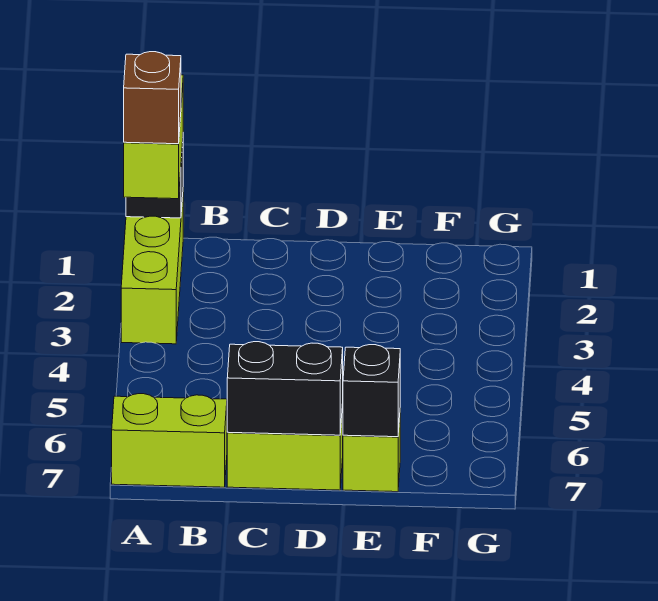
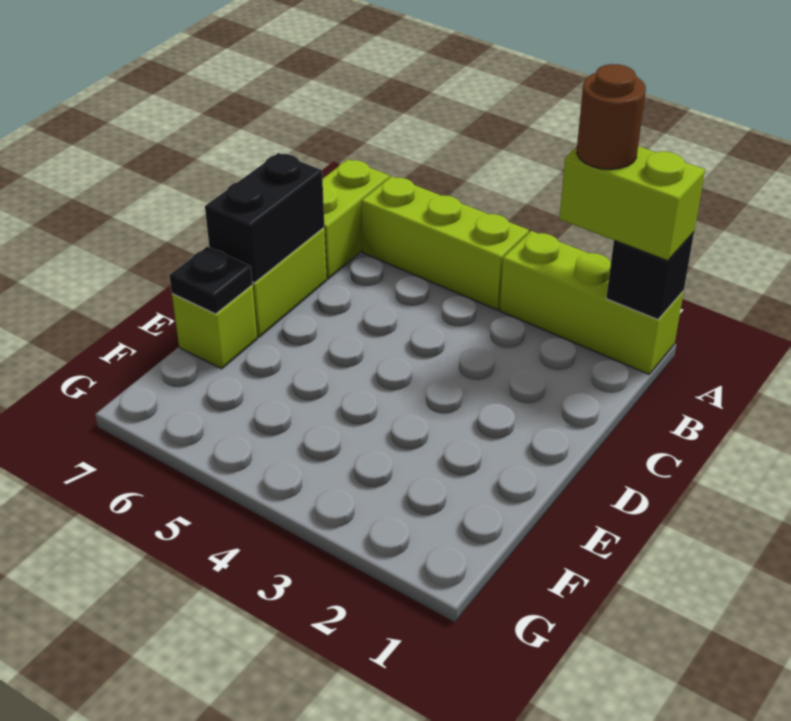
brown brick A2 level 4 -> brown round brick A2 level 4
none -> lime brick A4:A6 level 1
black brick E7 level 2 -> black plate E7 level 2

